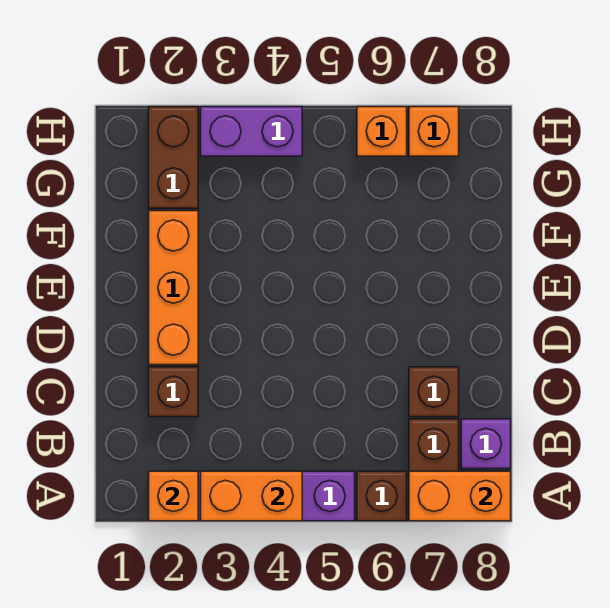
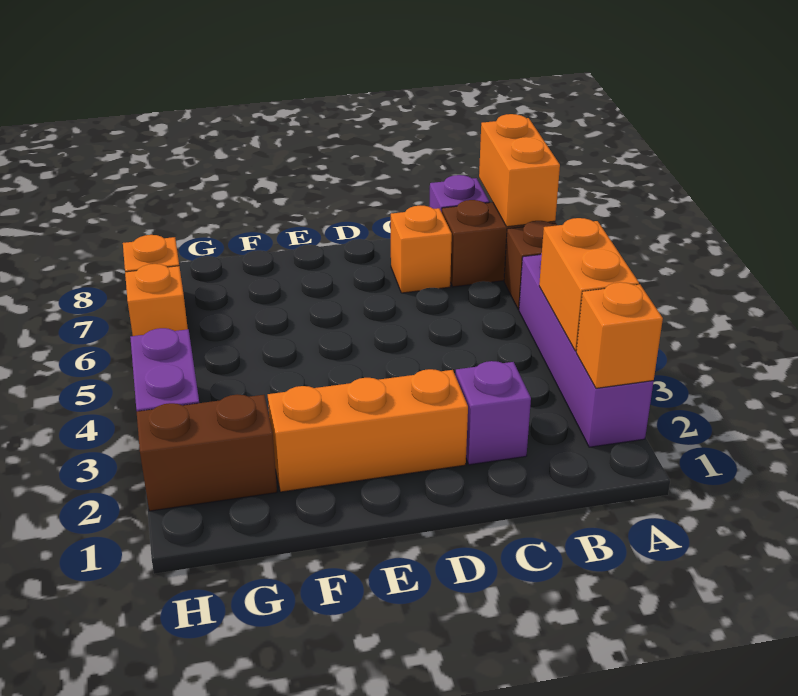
brown brick C2 level 1 -> purple brick C2 level 1
brown brick C7 level 1 -> orange brick C7 level 1

